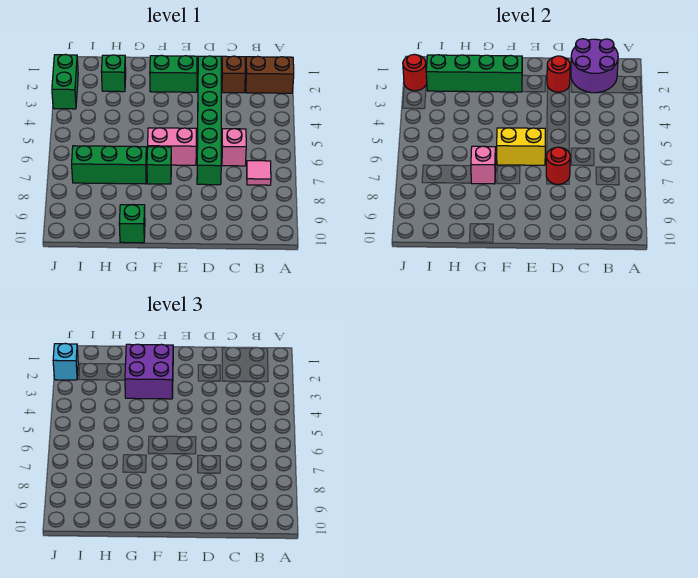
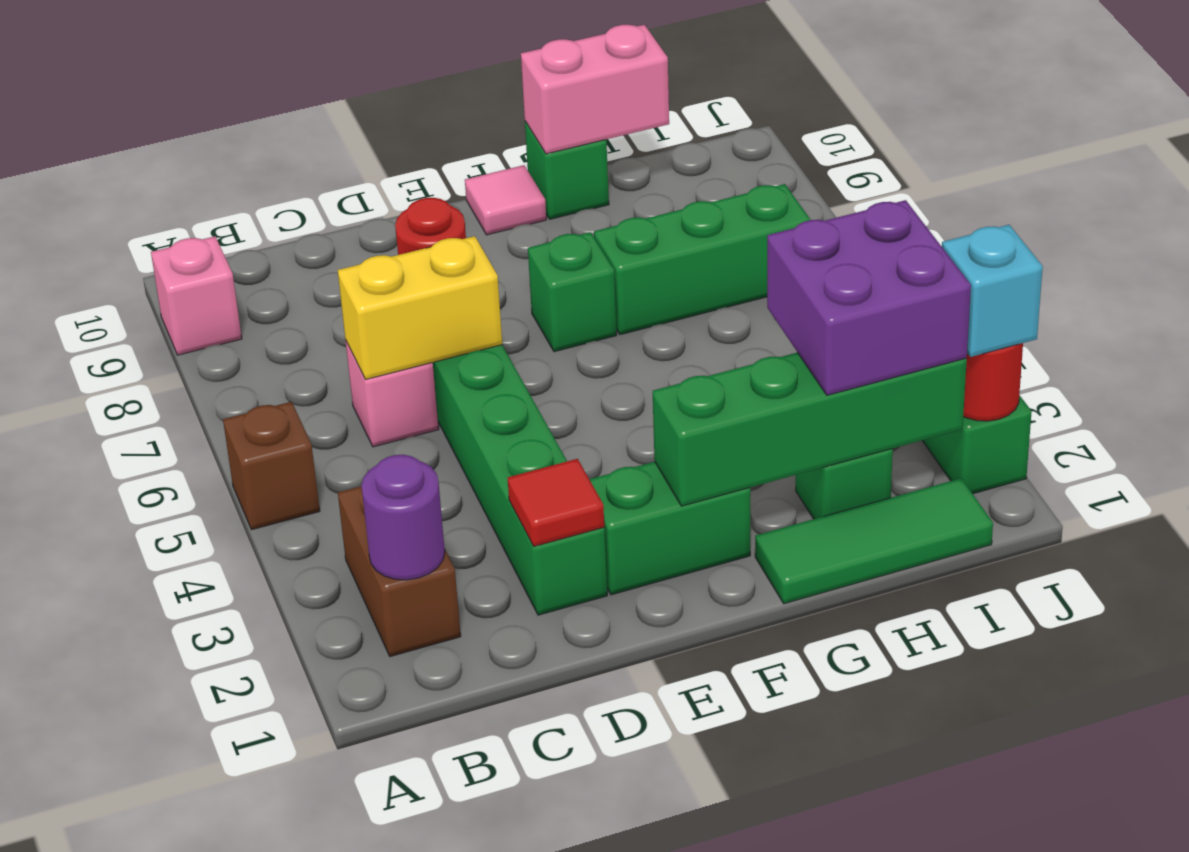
brown brick A2:B2 level 1 -> brown brick B2:B3 level 1
purple round brick B1:C2 level 2 -> purple round brick B2 level 2
pink tile B7 level 1 -> pink tile F10 level 1
brown brick C2 level 1 -> brown brick A5 level 1
red round brick D2 level 2 -> red tile D2 level 2
pink brick E6:F6 level 1 -> pink brick G10:H10 level 2
yellow brick E6:F6 level 2 -> yellow brick C6:D6 level 2
purple brick F2:G3 level 3 -> purple brick H2:I3 level 3
none -> green tile G1:I1 level 1
pink brick G7 level 2 -> pink brick A9 level 1

